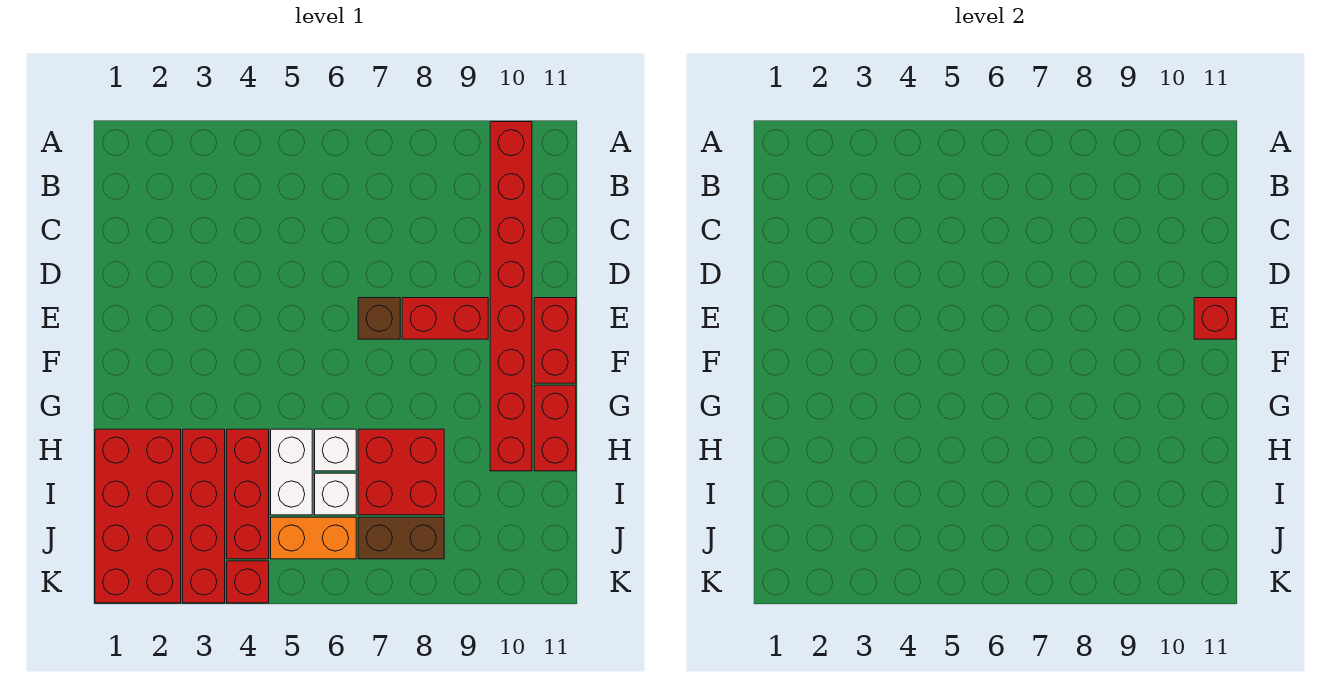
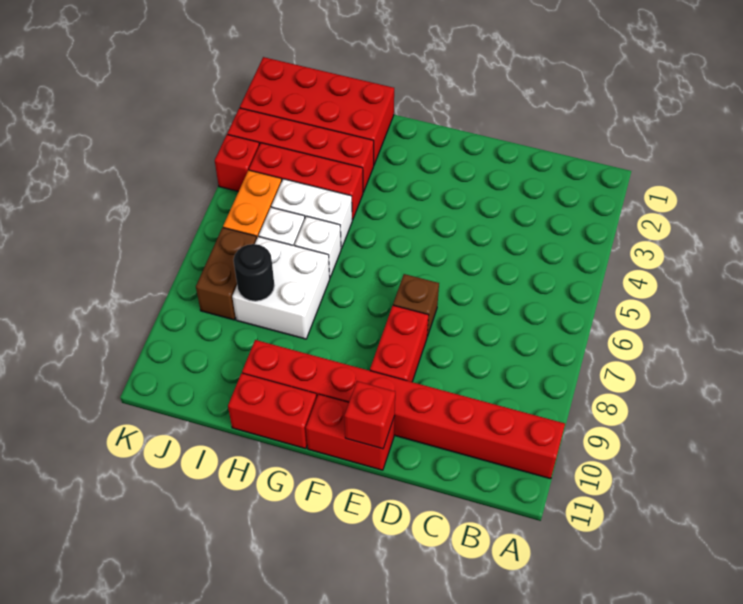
red brick H7:I8 level 1 -> white brick H7:I8 level 1
none -> black round brick I8 level 2

